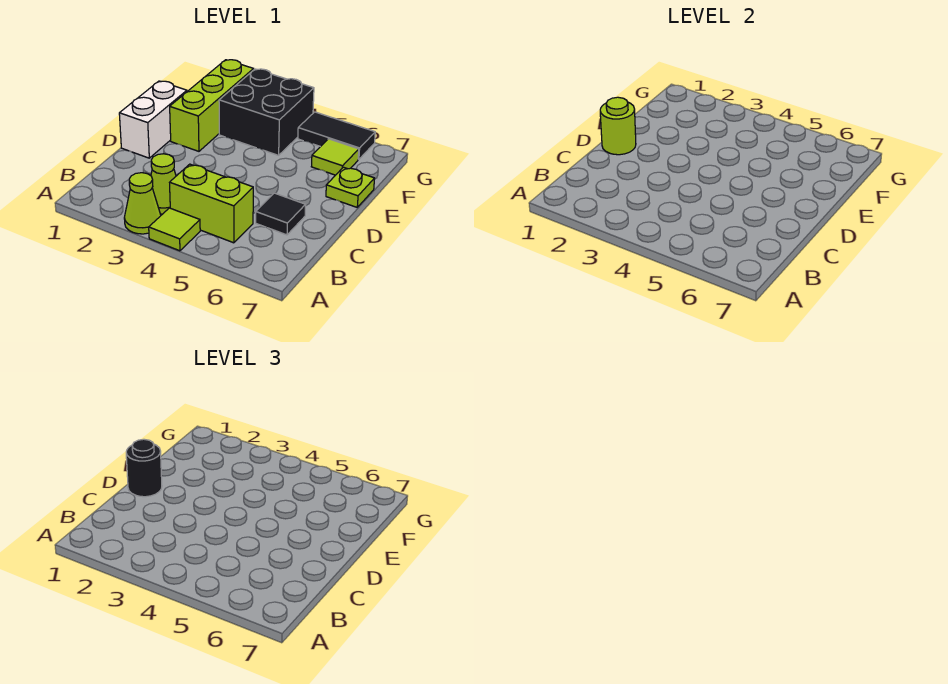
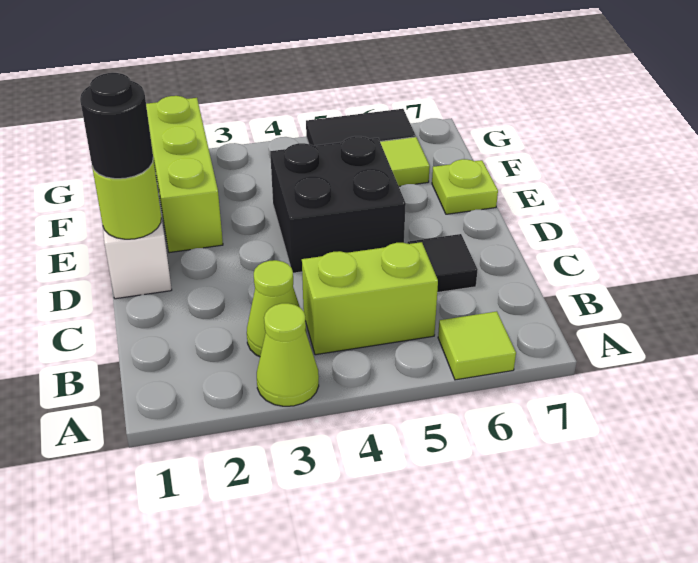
lime tile A4 level 1 -> lime tile A6 level 1
black brick F3:G4 level 1 -> black brick D4:E5 level 1

